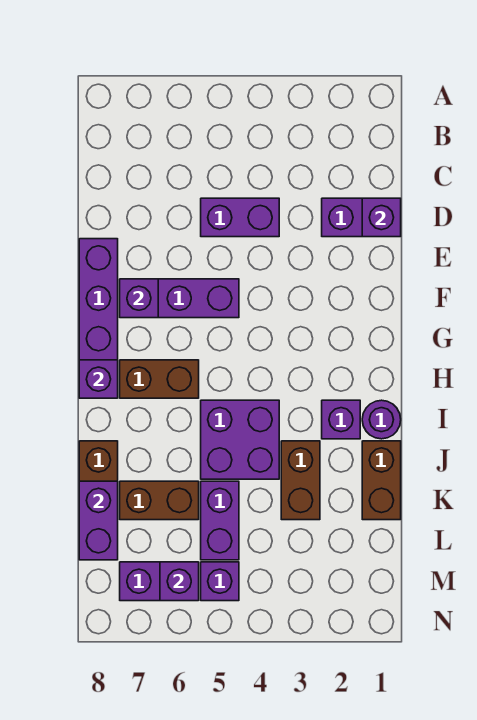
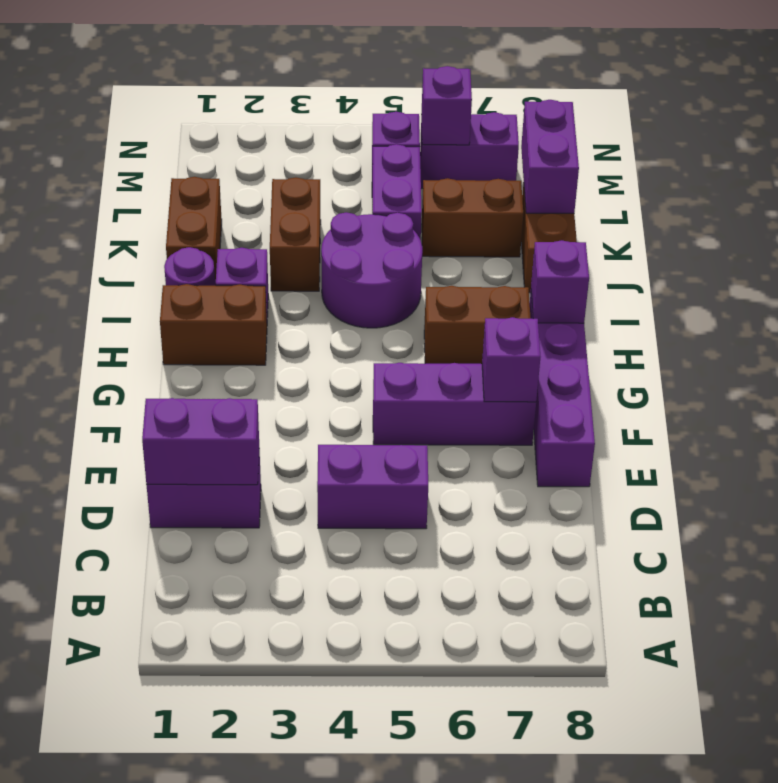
purple brick D1 level 2 -> purple brick D1:D2 level 2
none -> brown brick H1:H2 level 1
purple brick I4:J5 level 1 -> purple round brick I4:J5 level 1

